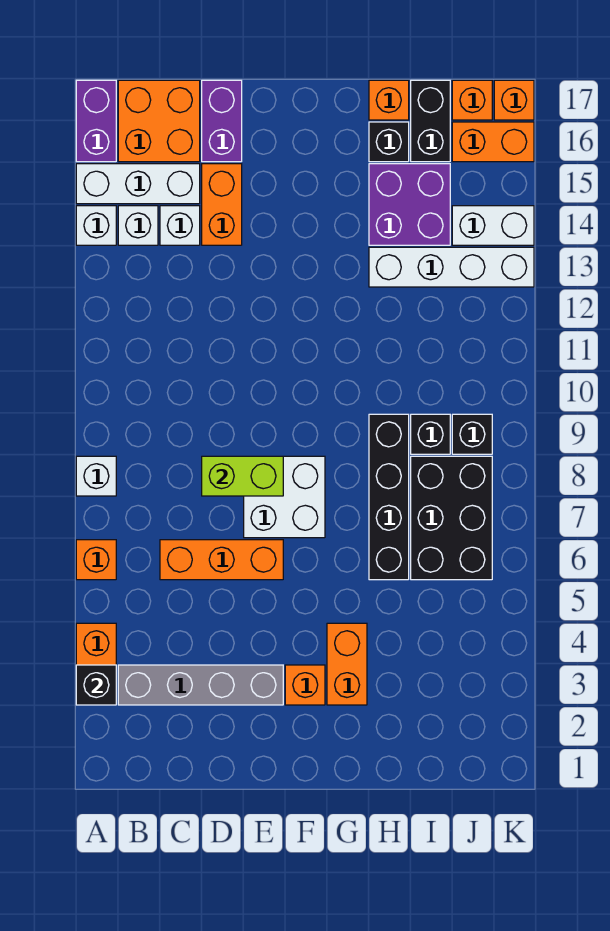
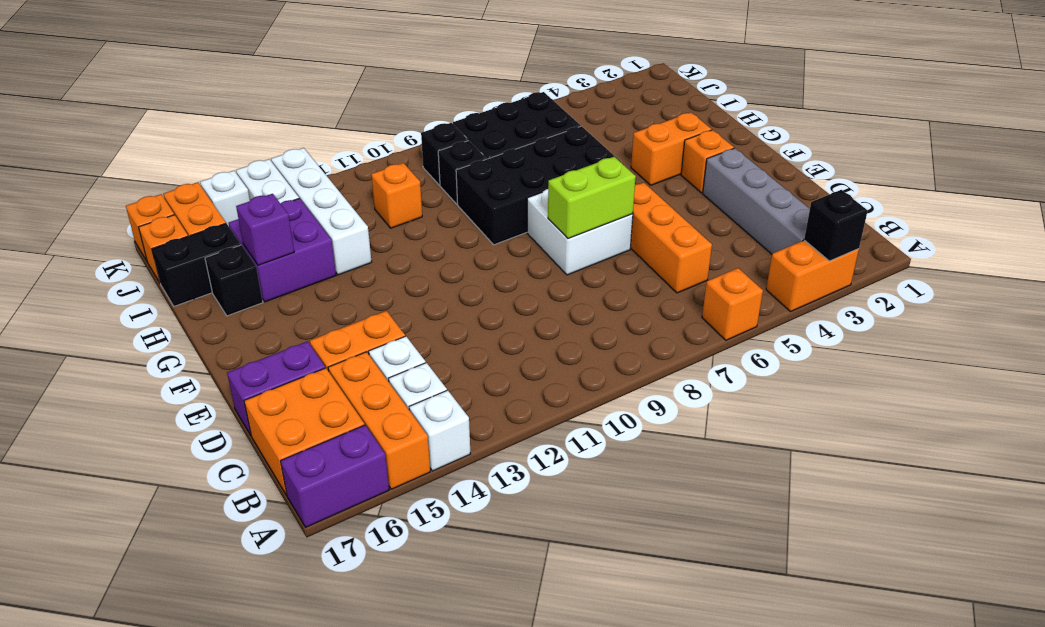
white brick A8 level 1 -> white brick K15 level 1
white brick A15:C15 level 1 -> orange brick A15:C15 level 1
lime brick D8:E8 level 2 -> lime brick E7:E8 level 2
black brick H6:H9 level 1 -> black brick G6:H9 level 1
none -> purple brick H15 level 2
orange brick H17 level 1 -> orange brick I11 level 1

